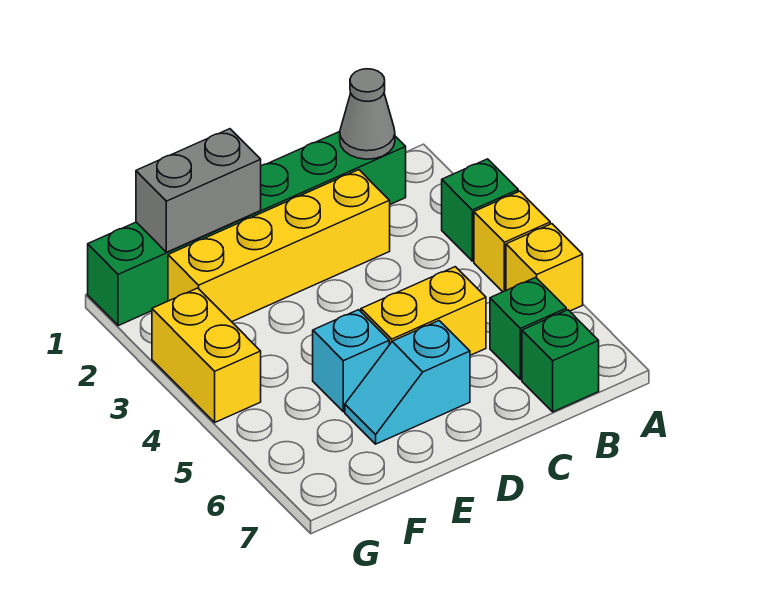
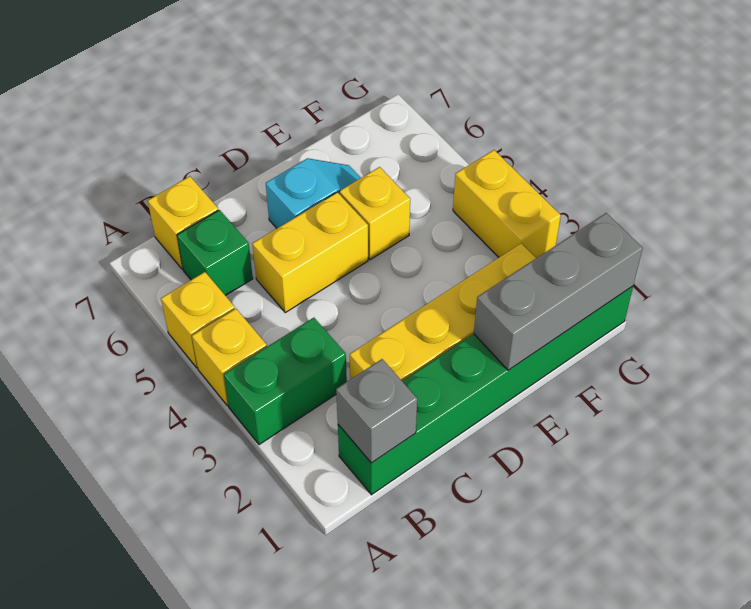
green brick A3 level 1 -> green brick A3:B3 level 1
grey cone B1 level 2 -> grey brick B1 level 2
green brick B7 level 1 -> yellow brick B7 level 1
grey brick E1:F1 level 2 -> grey brick E1:G1 level 2
cyan brick E5 level 1 -> yellow brick E5 level 1

